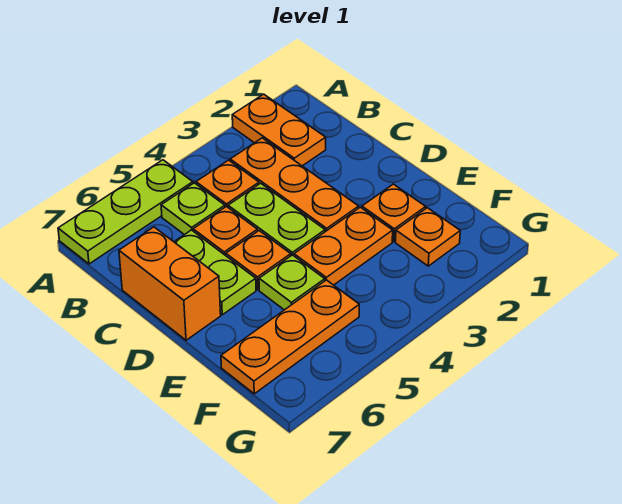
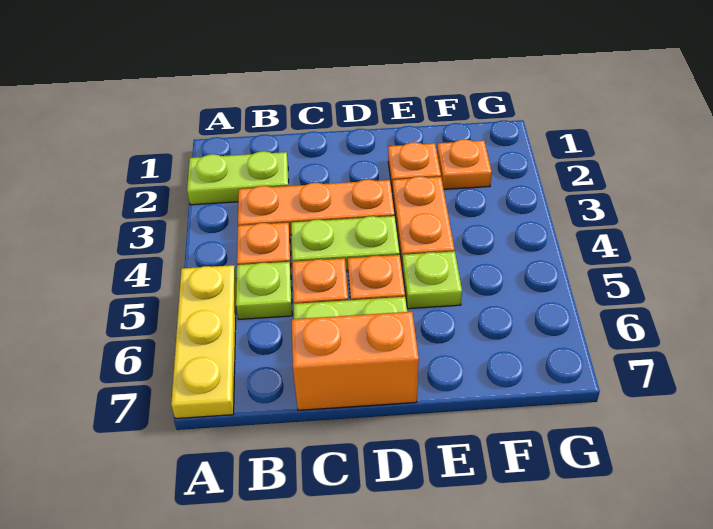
orange plate A2:B2 level 1 -> lime plate A2:B2 level 1
lime plate A5:A7 level 1 -> yellow plate A5:A7 level 1
orange plate F5:F7 level 1 -> none

